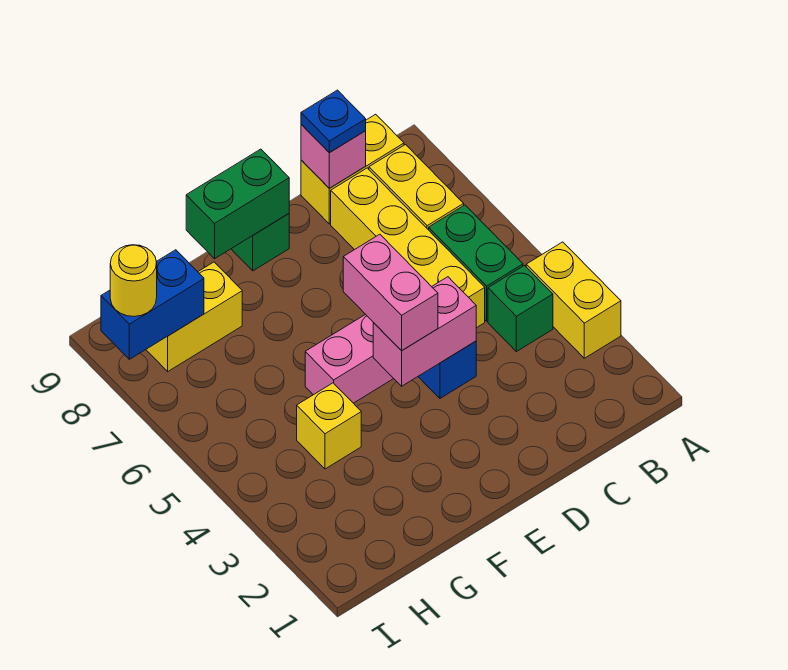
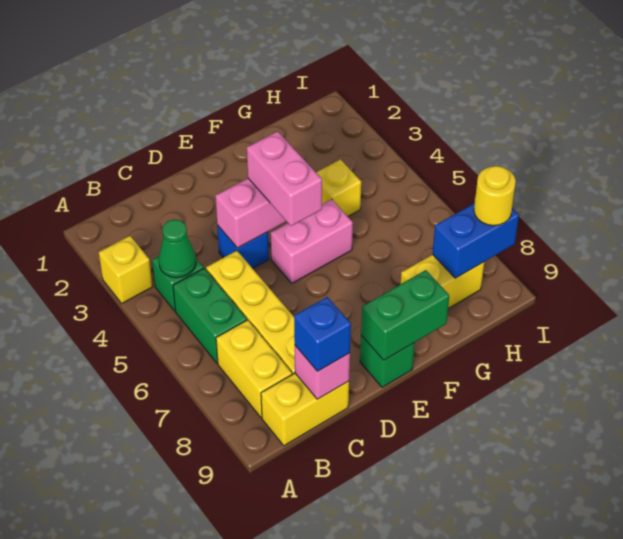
yellow brick A3:A4 level 1 -> yellow brick A3 level 1
none -> green cone B4 level 2
blue plate C9 level 3 -> blue brick C9 level 3

